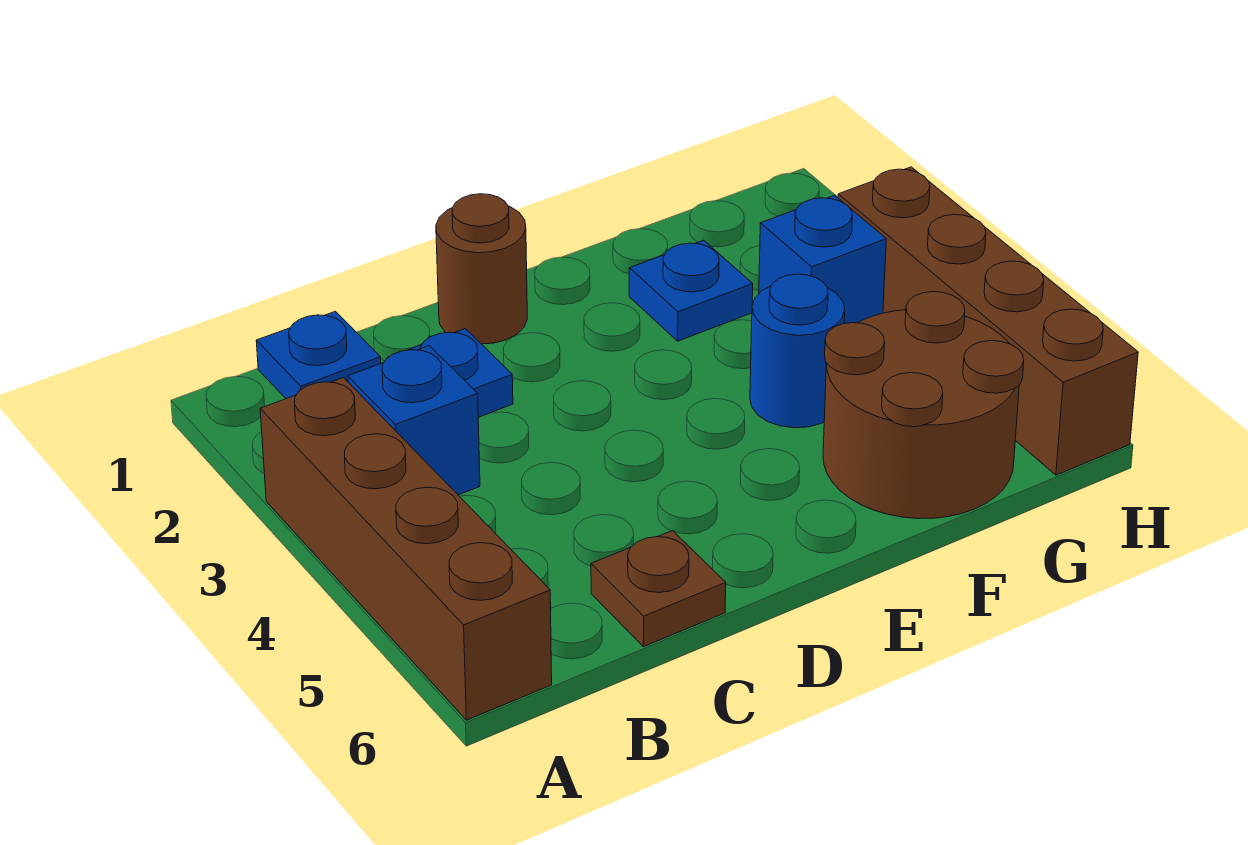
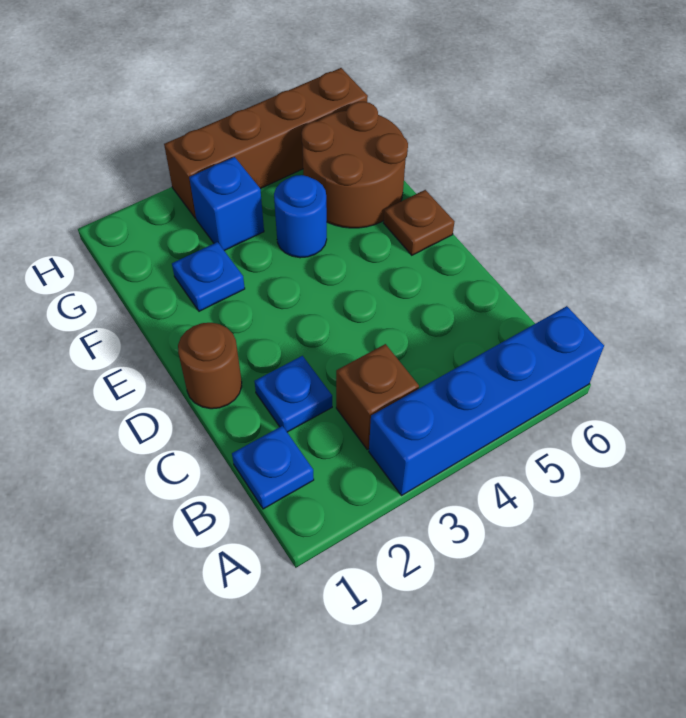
brown brick A3:A6 level 1 -> blue brick A3:A6 level 1
blue brick B3 level 1 -> brown brick B3 level 1
brown plate C6 level 1 -> brown plate E6 level 1

